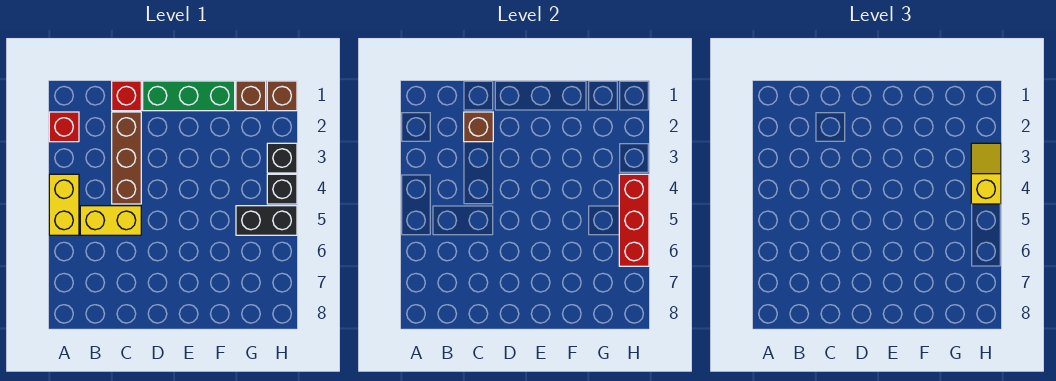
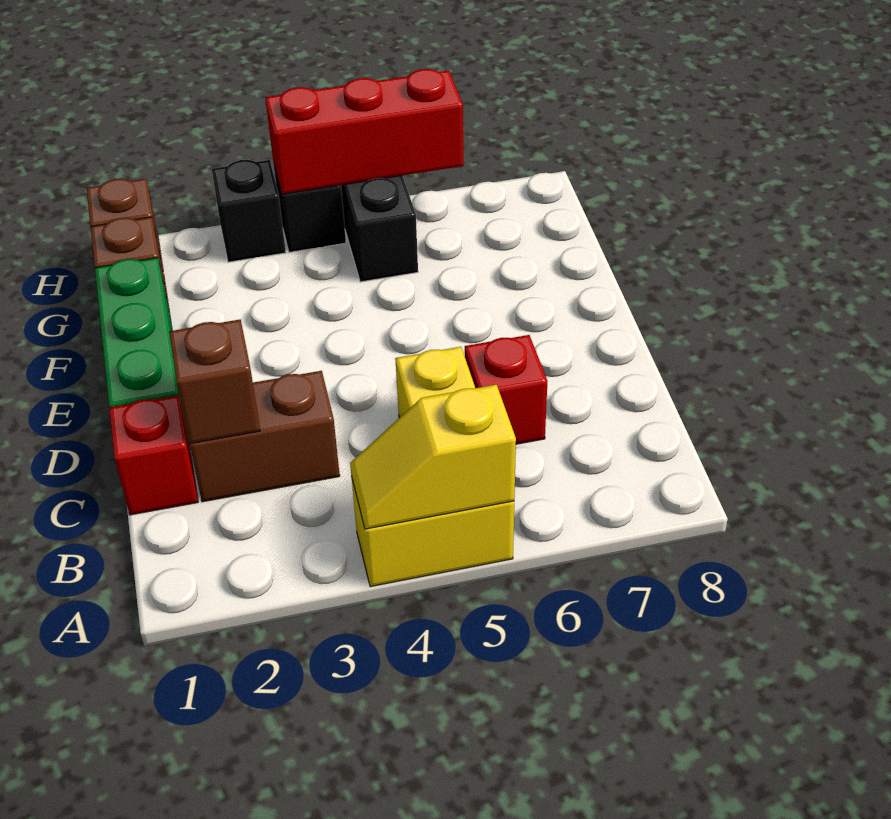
red brick A2 level 1 -> red brick C6 level 1
brown brick C2:C4 level 1 -> brown brick C2:C3 level 1
yellow slope H3:H4 level 3 top 4 -> yellow slope A4:A5 level 2 top 5

